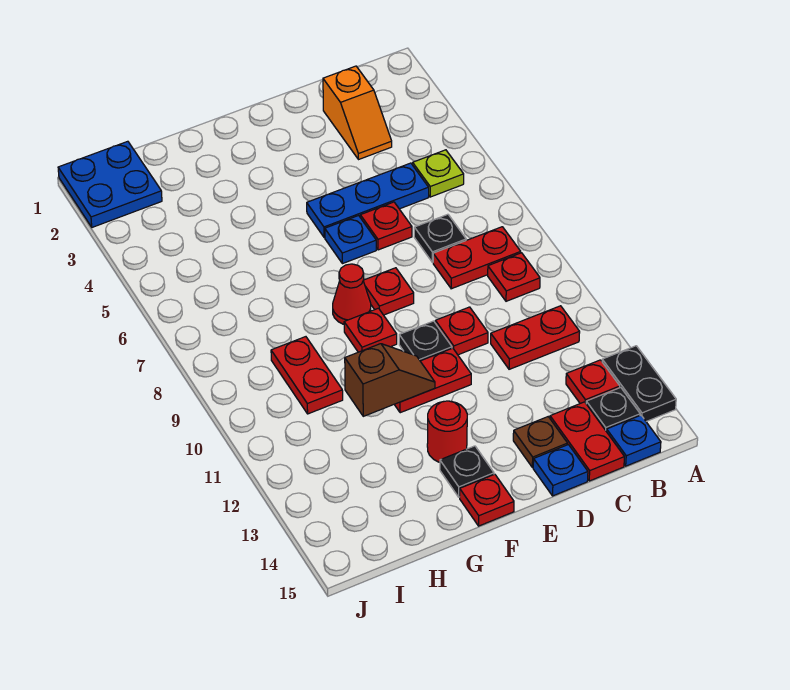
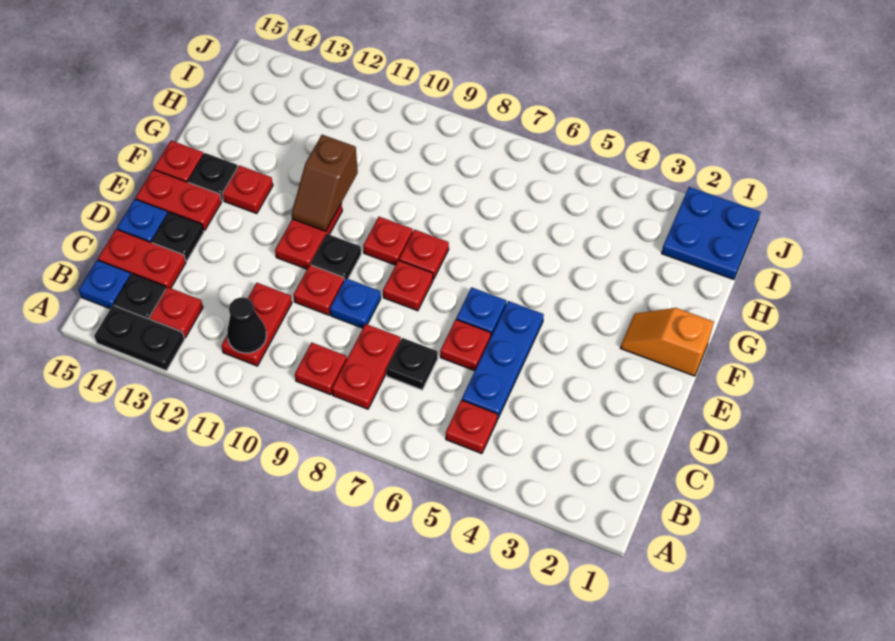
lime plate B5 level 1 -> red plate B5 level 1
none -> black cone B11 level 2
orange slope C2:C3 level 1 top 2 -> orange slope F1:F2 level 1 top 1
none -> blue plate D9 level 1
brown plate D14 level 1 -> black plate D14 level 1
red cone F8 level 1 -> red plate F8 level 1
red round brick F13 level 1 -> red plate F13 level 1
red plate H9:H10 level 1 -> red plate E14:E15 level 1

